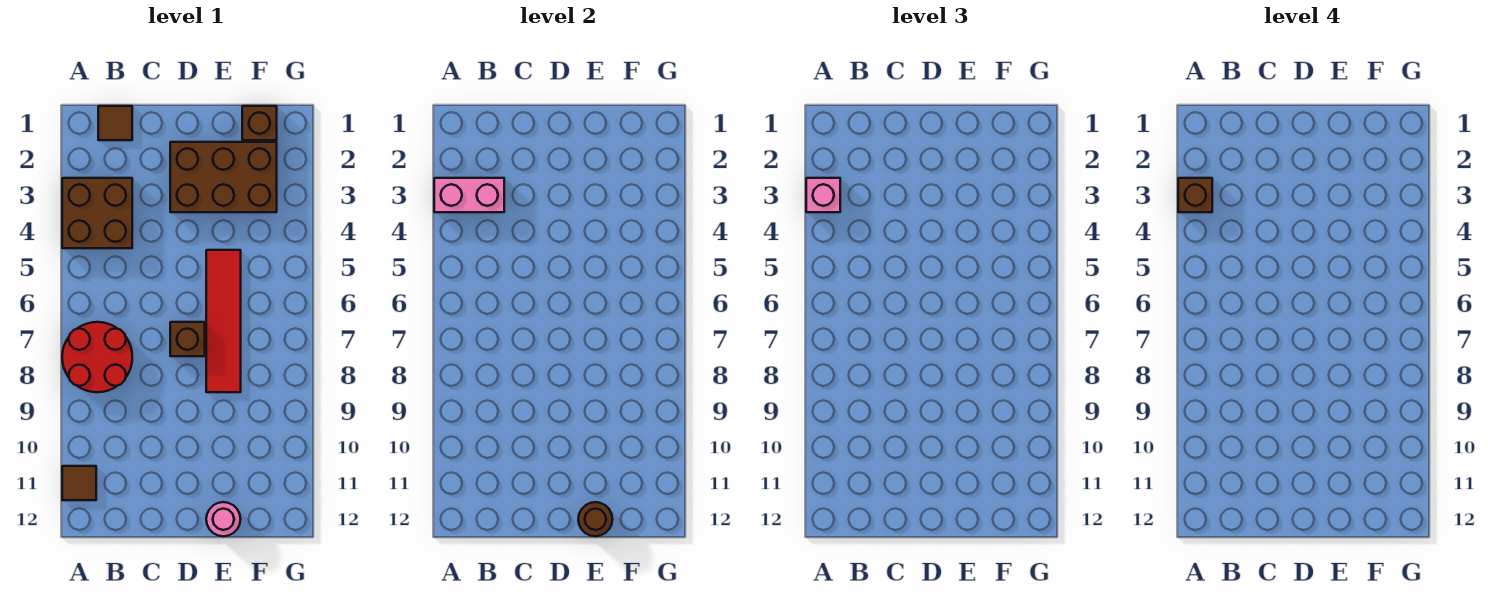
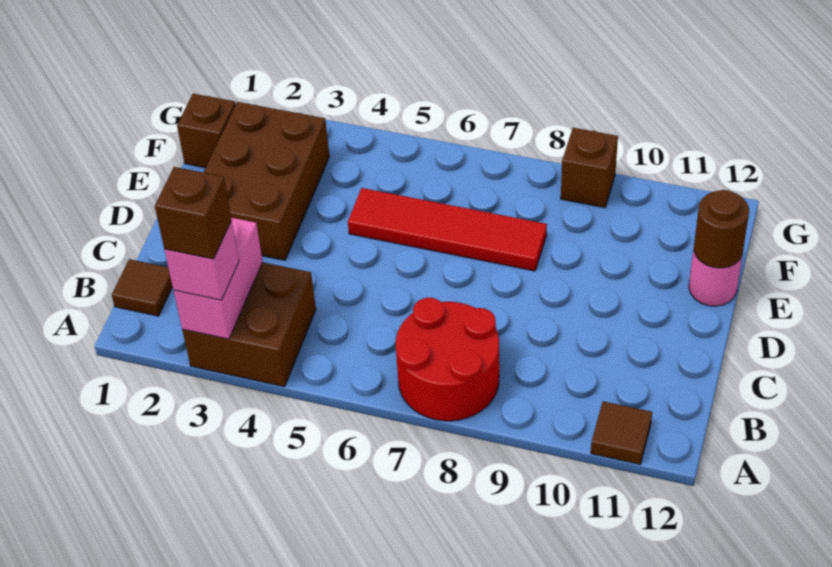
brown brick D7 level 1 -> brown brick G9 level 1

